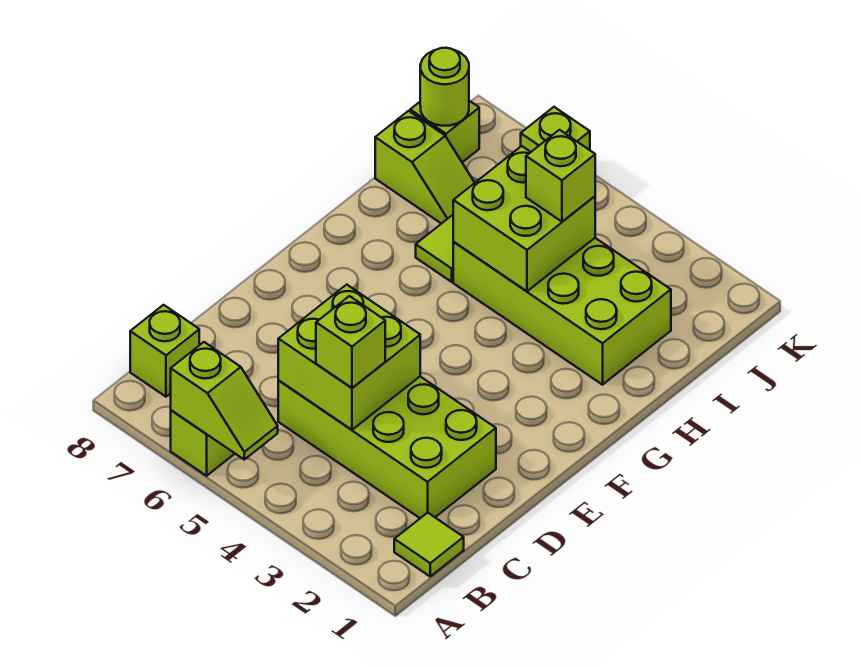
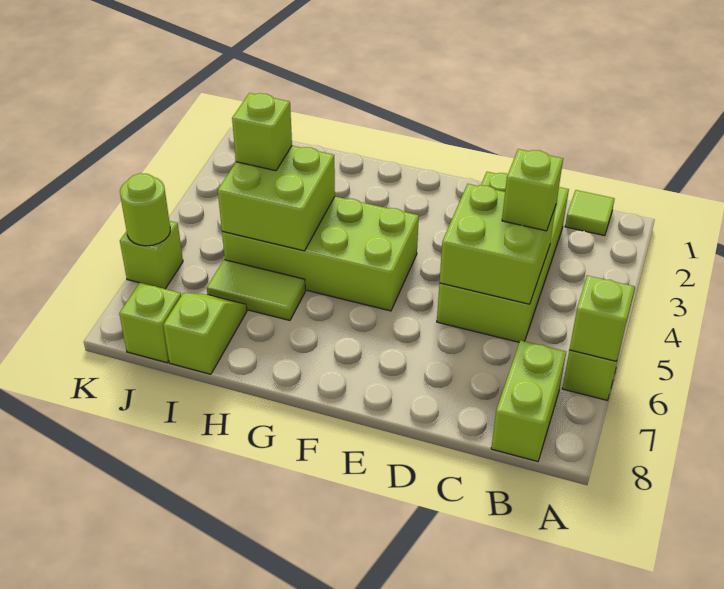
lime brick B8 level 1 -> lime brick B7:B8 level 1
lime brick H2:I5 level 1 -> lime brick F4:I5 level 1
lime round brick J8 level 2 -> lime round brick K6 level 2

